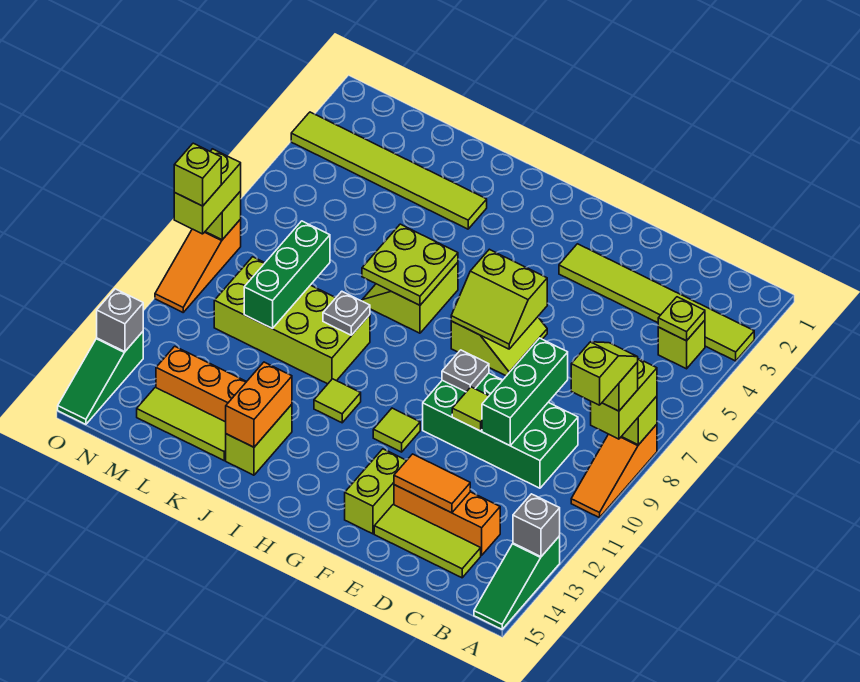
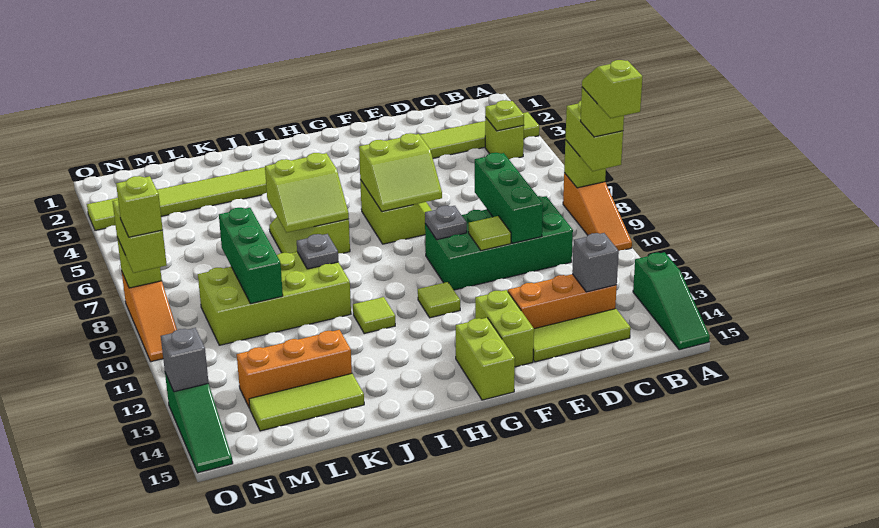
grey brick A13 level 2 -> grey brick C13 level 2
orange tile D13:E13 level 2 -> none
lime plate I6:J7 level 2 -> lime slope I6:J7 level 2 top 6
lime brick J13:J14 level 1 -> lime brick G14:G15 level 1
orange brick J13:J14 level 2 -> none

